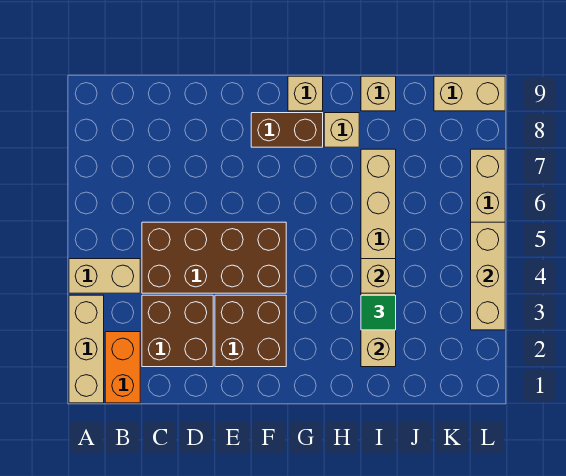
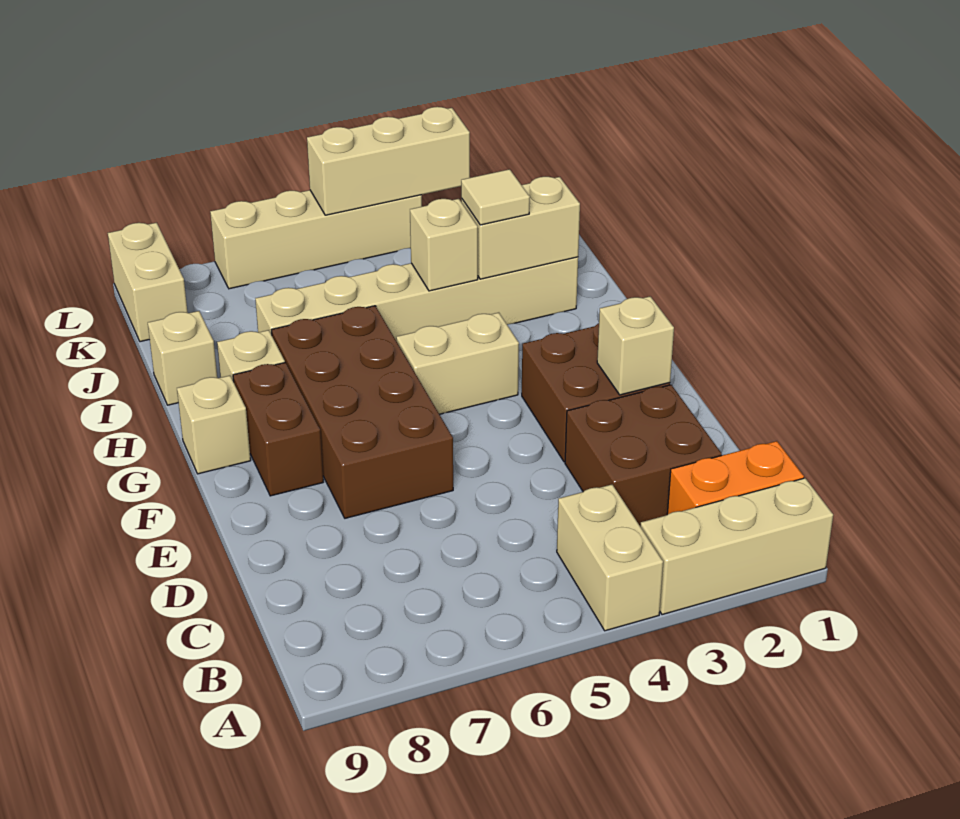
brown brick C4:F5 level 1 -> brown brick E6:H7 level 1
none -> tan brick E2 level 2
none -> tan brick G4:G5 level 1
green tile I3 level 3 -> tan tile I3 level 3

